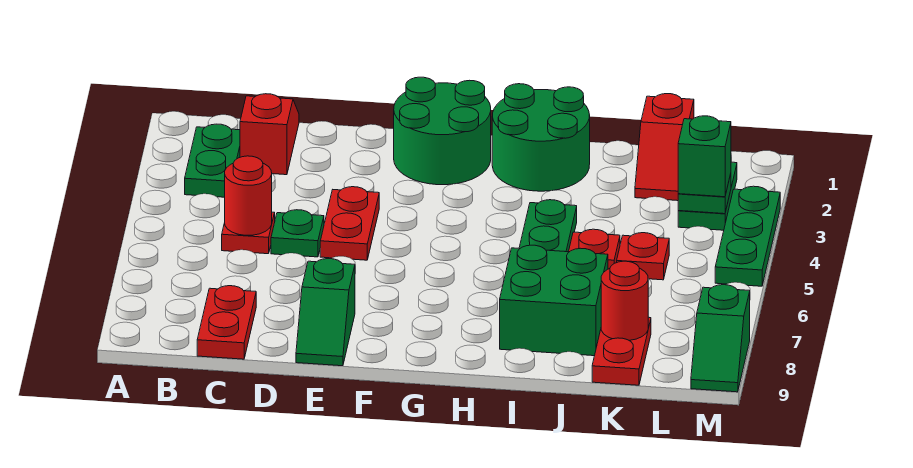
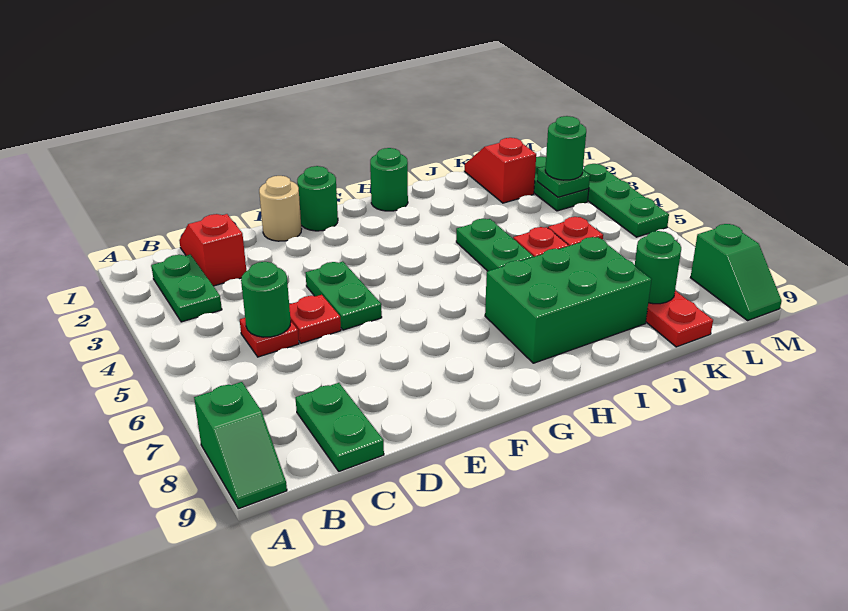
red round brick C5 level 2 -> green round brick C5 level 2
red plate C8:C9 level 1 -> green plate C8:C9 level 1
green plate D5 level 1 -> red plate D5 level 1
none -> tan round brick E1 level 1
red plate E4:E5 level 1 -> green plate E4:E5 level 1
green slope E8:E9 level 1 top 8 -> green slope A8:A9 level 1 top 8
green round brick F1:G2 level 1 -> green round brick F1 level 1
green round brick H1:I2 level 1 -> green round brick H1 level 1
green brick I7:J8 level 1 -> green brick H7:J8 level 1
red slope K1:K2 level 1 top 1 -> red slope K1:K2 level 1 top 2
red round brick K8 level 2 -> green round brick K8 level 2
green brick L3 level 3 -> green round brick L3 level 3

